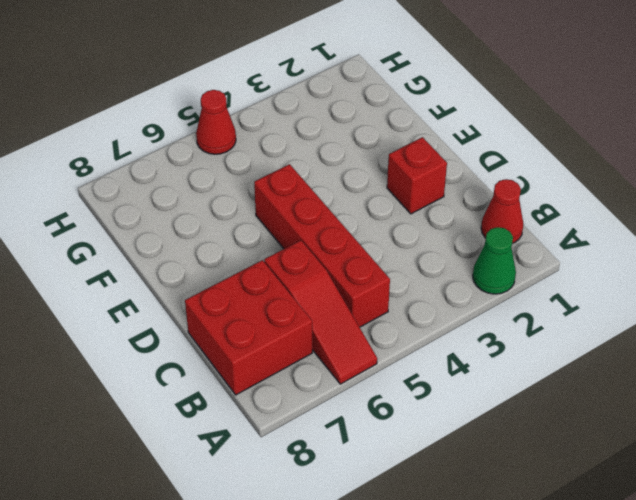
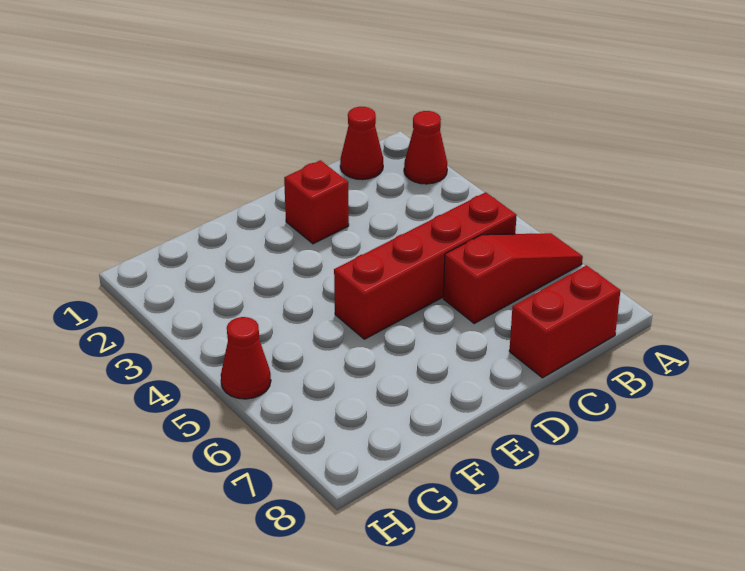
green cone A2 level 1 -> red cone A2 level 1
red brick B7:C8 level 1 -> red brick B8:C8 level 1

